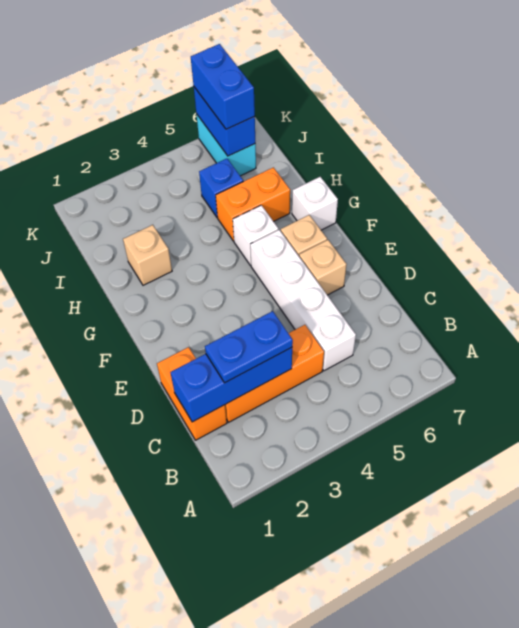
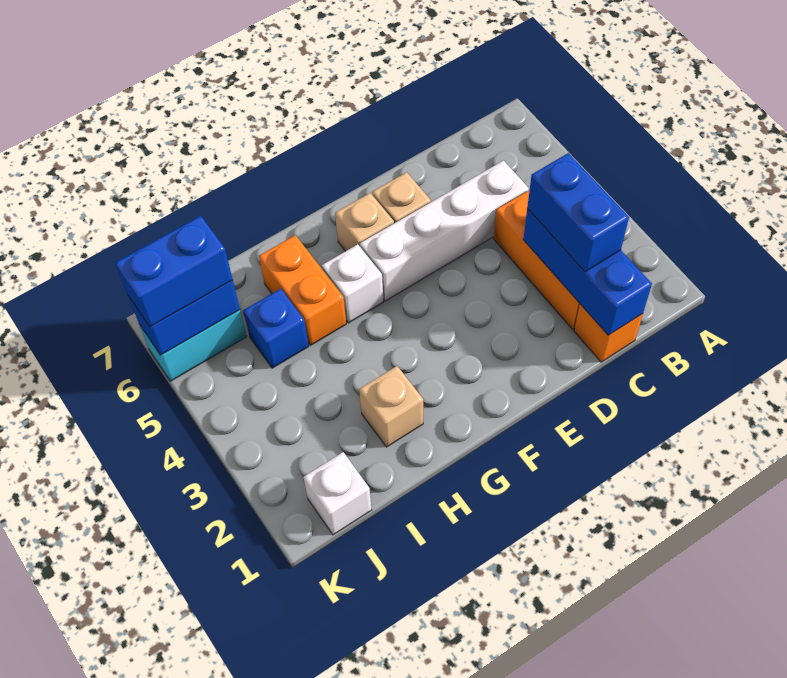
orange brick C1:D1 level 1 -> orange brick C1 level 1
blue plate C2:C3 level 3 -> blue brick C2:C3 level 3
white brick G7 level 1 -> white brick J1 level 1

